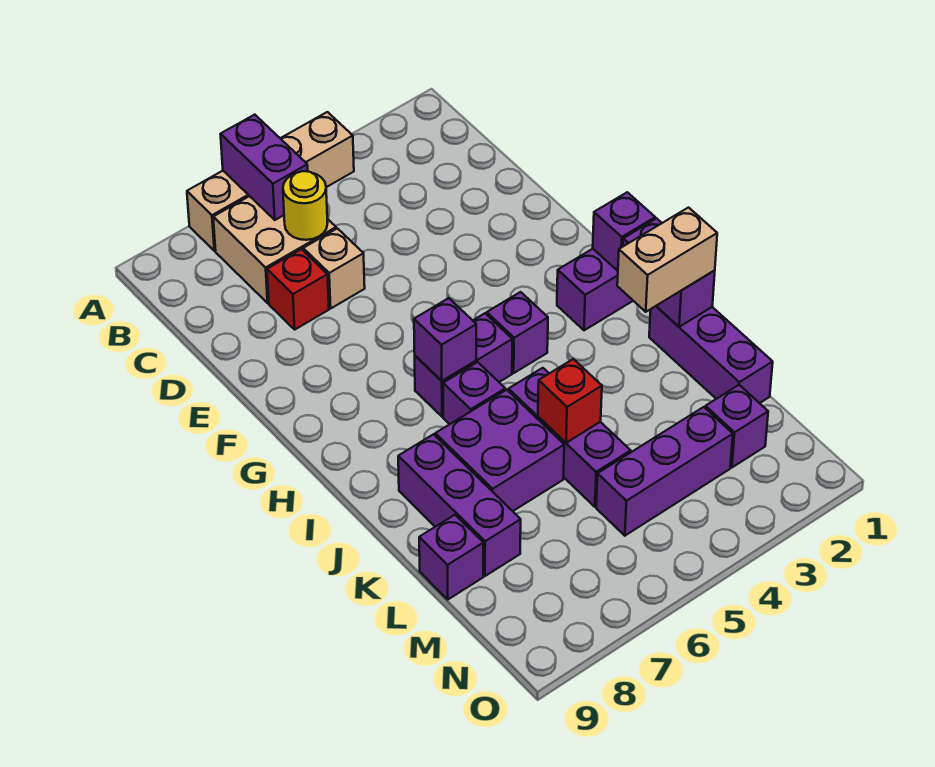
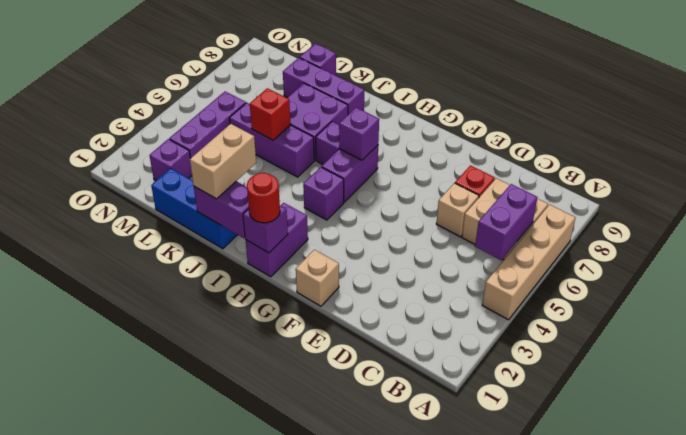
purple brick A6:B6 level 2 -> purple brick B5:B6 level 2
yellow round brick C6 level 2 -> none
none -> tan brick F1 level 1
none -> red round brick H1 level 3
purple brick J1:L1 level 1 -> blue brick J1:L1 level 1

